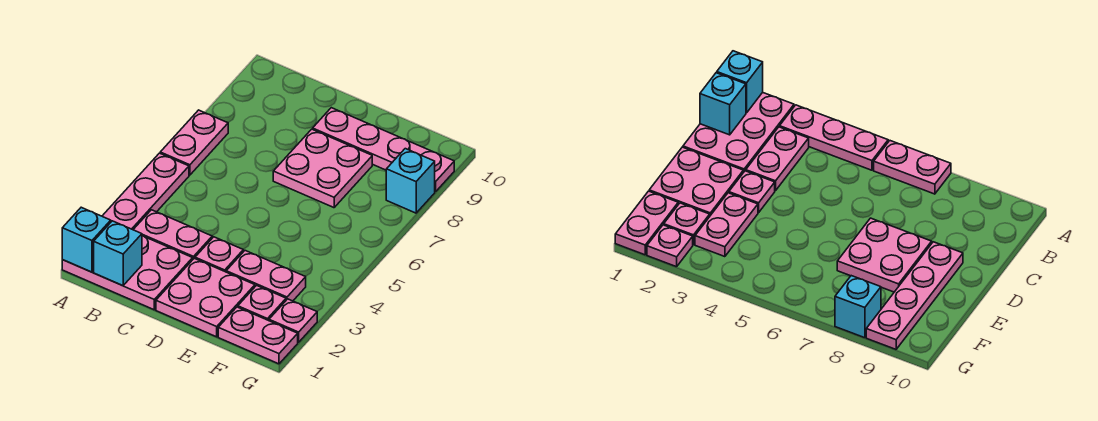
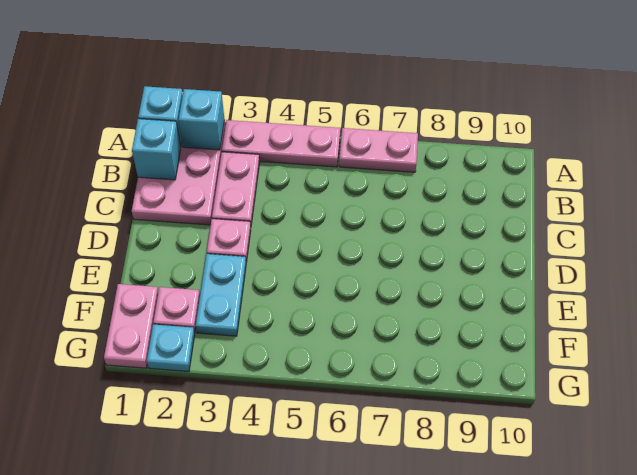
pink plate D1:E2 level 1 -> none
pink plate D7:E8 level 1 -> none
pink plate D9:G9 level 1 -> none
pink plate E3:F3 level 1 -> cyan plate E3:F3 level 1
pink plate G2 level 1 -> cyan plate G2 level 1
cyan brick G8 level 1 -> cyan brick A2 level 2

